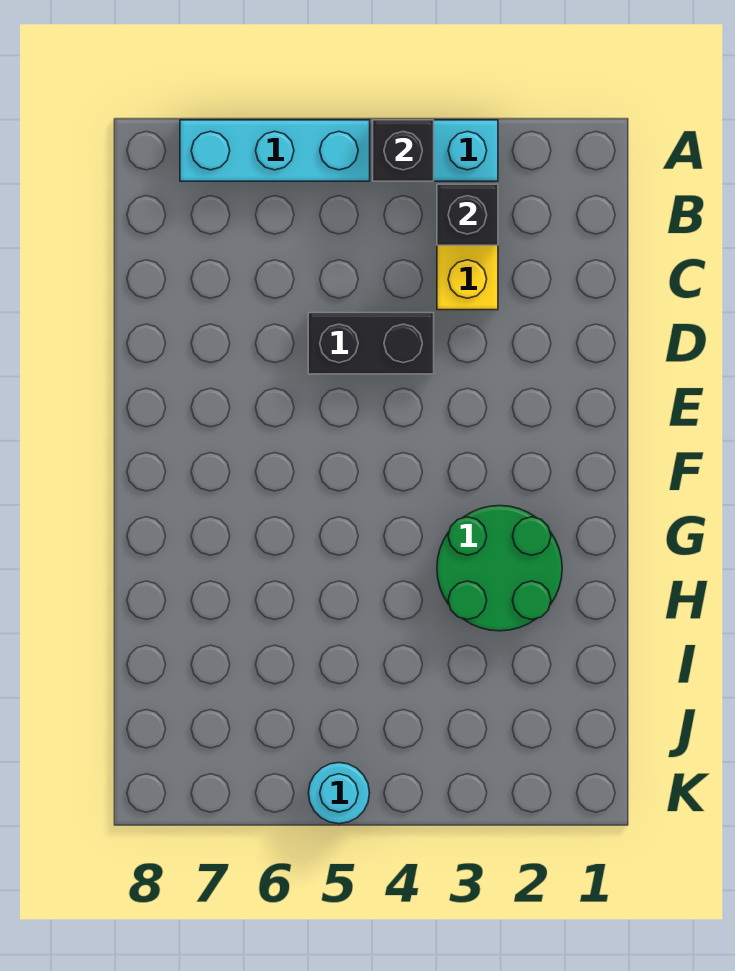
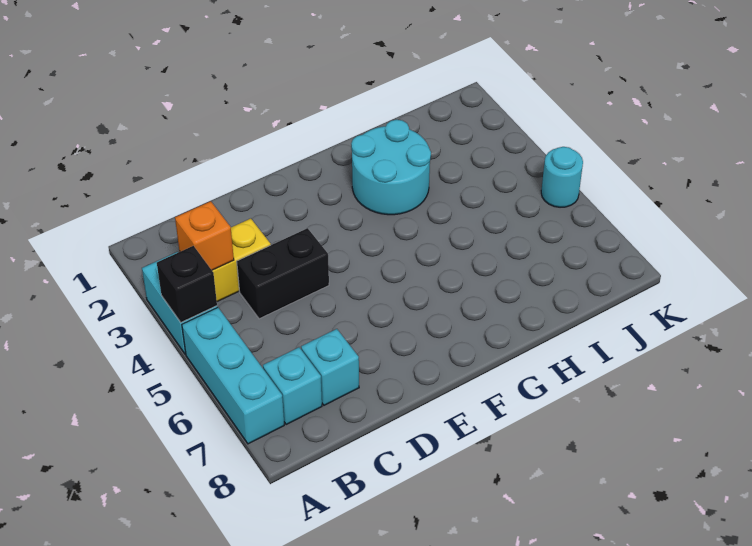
black brick B3 level 2 -> orange brick B3 level 2
none -> cyan brick B7 level 1
none -> cyan brick C7 level 1
black brick D4:D5 level 1 -> black brick C4:D4 level 1
green round brick G2:H3 level 1 -> cyan round brick G2:H3 level 1

